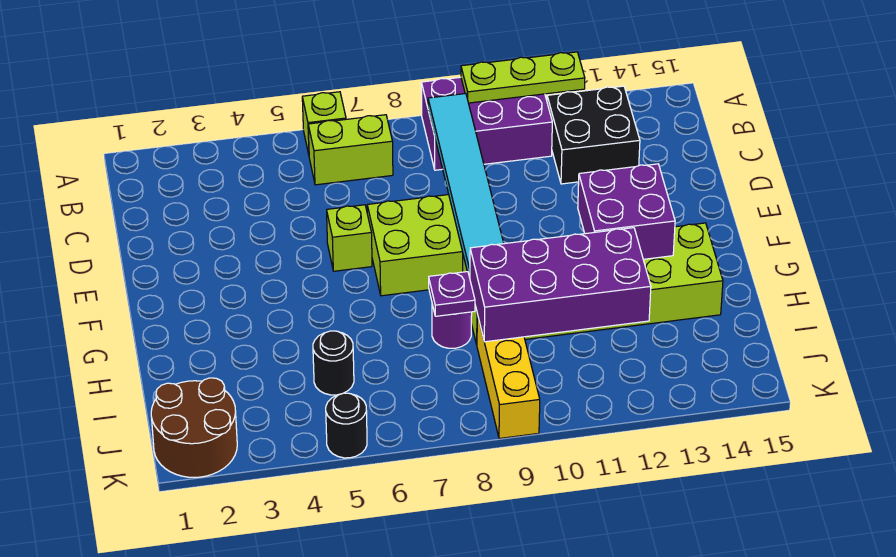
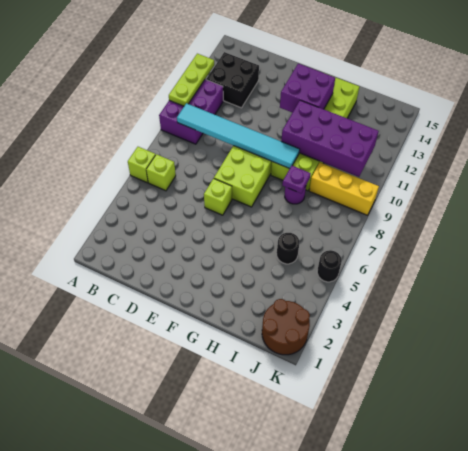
lime brick B6:B7 level 1 -> lime brick B6 level 1
purple brick H9:I12 level 2 -> purple brick G10:J11 level 2

